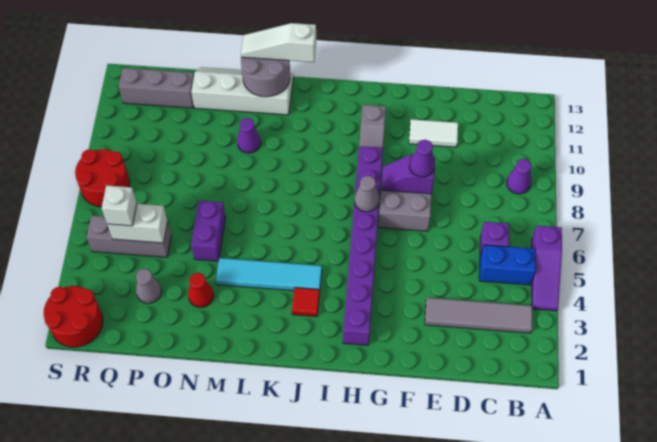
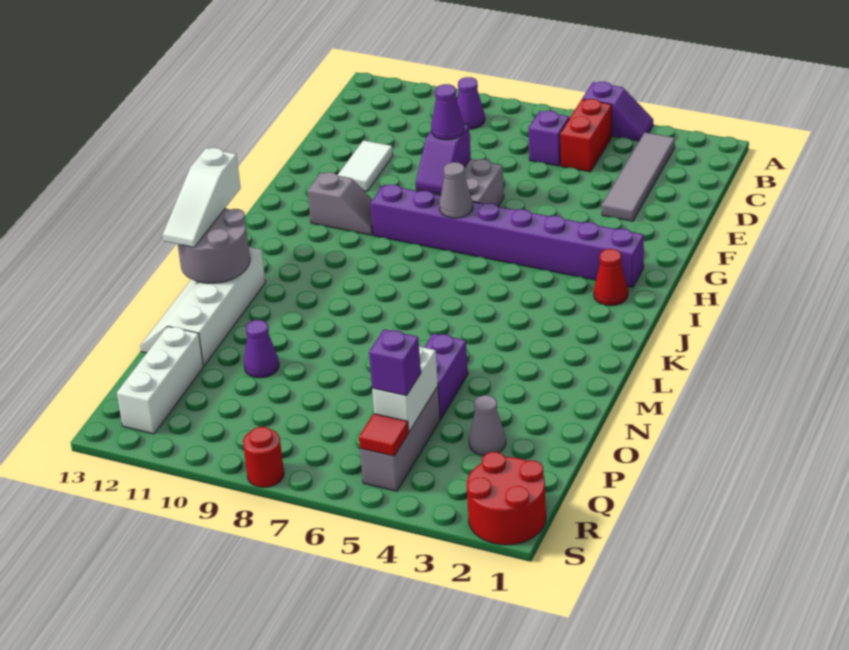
purple slope A4:A6 level 1 top 6 -> purple slope A4:A5 level 1 top 5
blue brick B5:C5 level 1 -> red brick B5:C5 level 1
red tile J3 level 1 -> red tile R5 level 2
cyan tile J4:M4 level 1 -> none
purple cone M10 level 1 -> purple cone O10 level 1
red cone N3 level 1 -> red cone I2 level 1
purple brick N5:N6 level 1 -> purple brick N5:O5 level 1
grey brick P12:R12 level 1 -> white brick P12:R12 level 1
white brick Q5 level 3 -> purple brick Q5 level 3
red round brick R7:S8 level 1 -> red round brick S8 level 1

